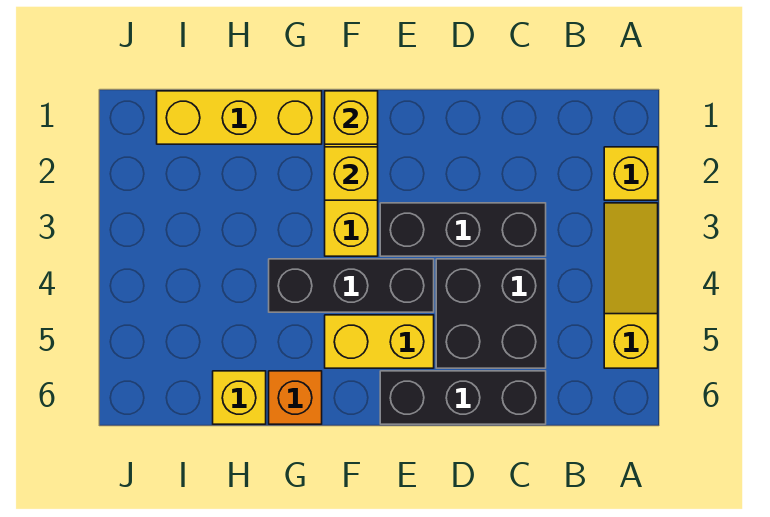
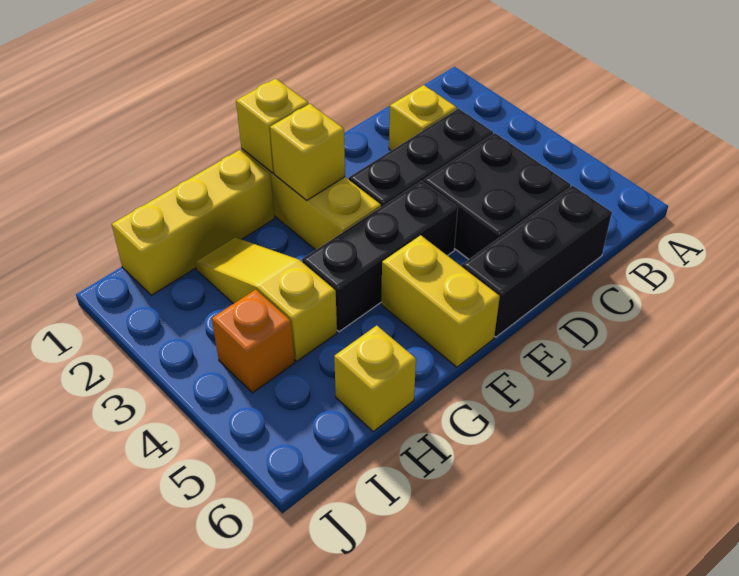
yellow brick A2 level 1 -> yellow brick C2 level 1
yellow slope A3:A5 level 1 top 5 -> yellow slope H2:H4 level 1 top 4
yellow brick E5:F5 level 1 -> yellow brick F5:F6 level 1
orange brick G6 level 1 -> orange brick I4 level 1

